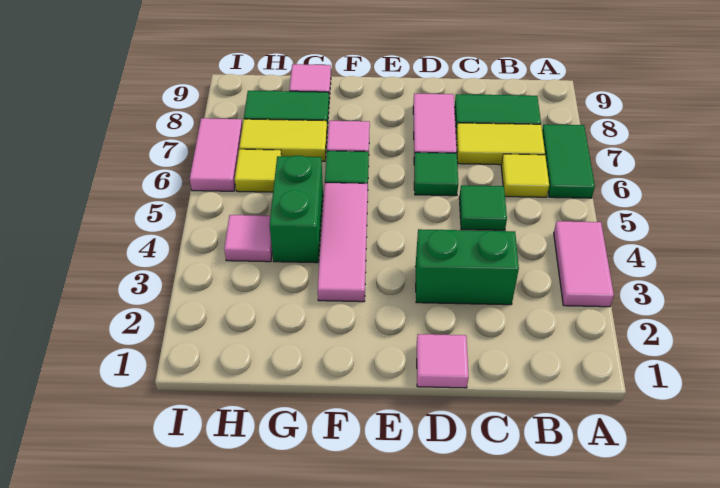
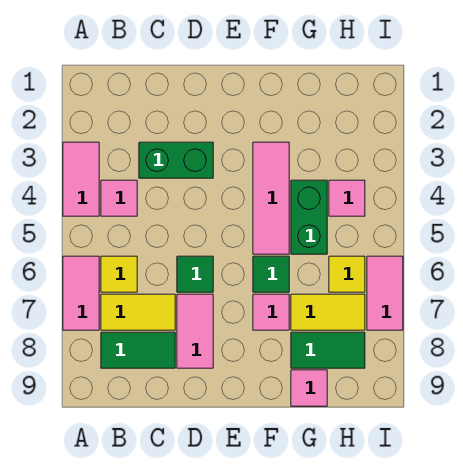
green tile A6:A7 level 1 -> pink tile A6:A7 level 1
green tile C5 level 1 -> none
pink tile D1 level 1 -> pink tile B4 level 1

